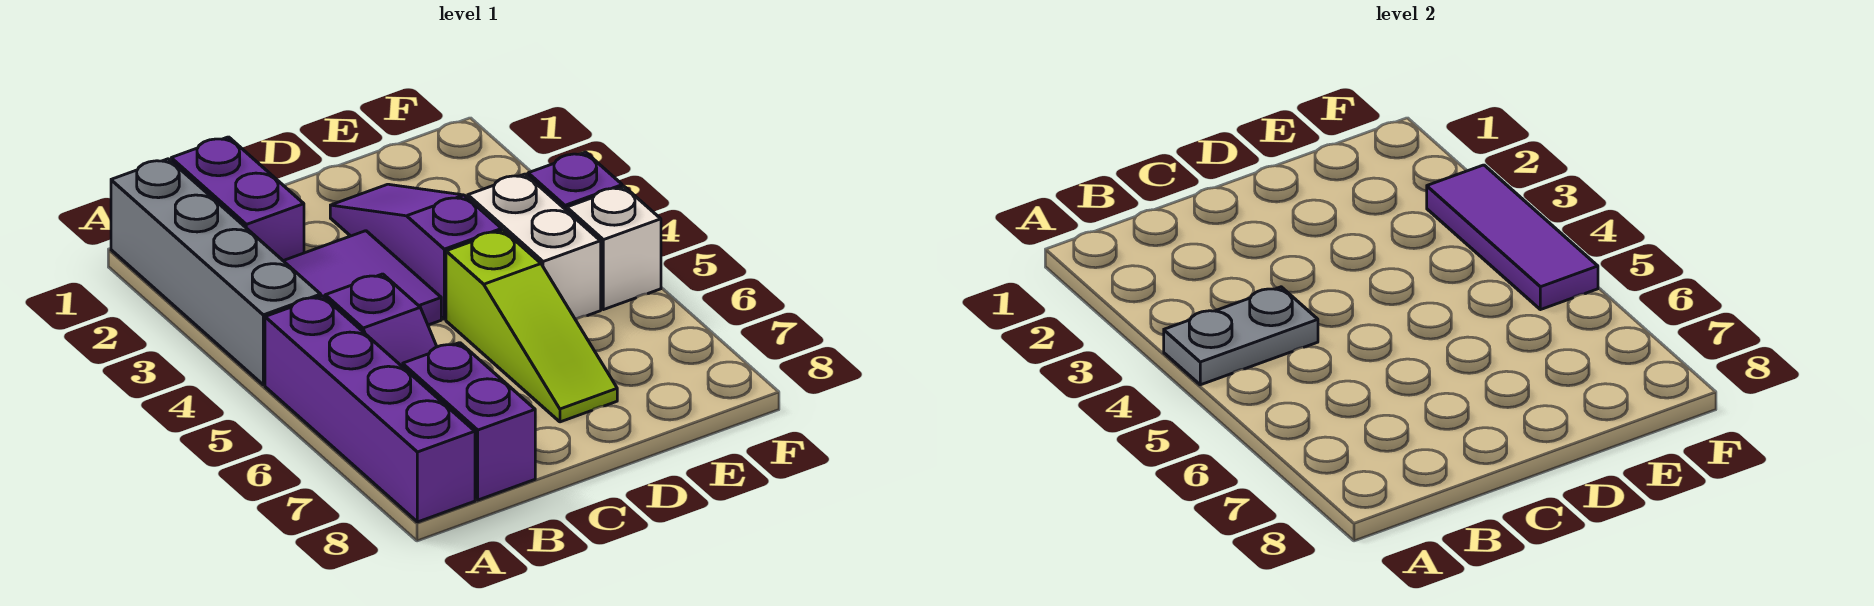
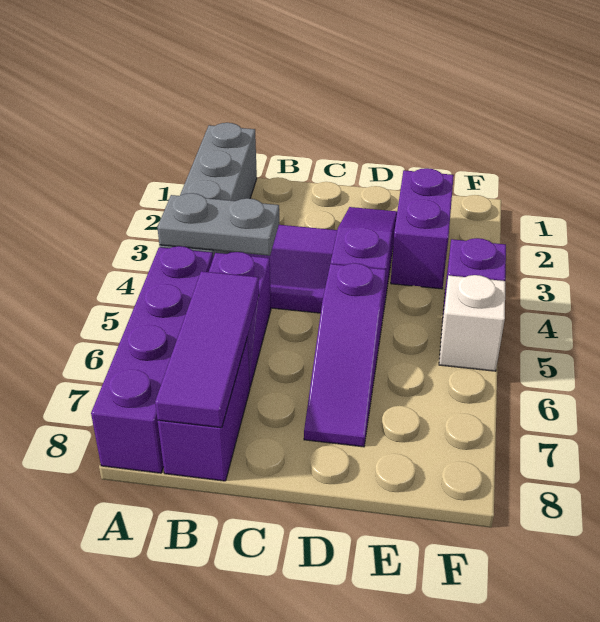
purple brick B1:B2 level 1 -> purple brick E2:E3 level 1
lime slope D5:D7 level 1 top 5 -> purple slope D5:D7 level 1 top 5
white brick E4:E5 level 1 -> none
purple tile F3:F5 level 2 -> purple tile B6:B8 level 2

